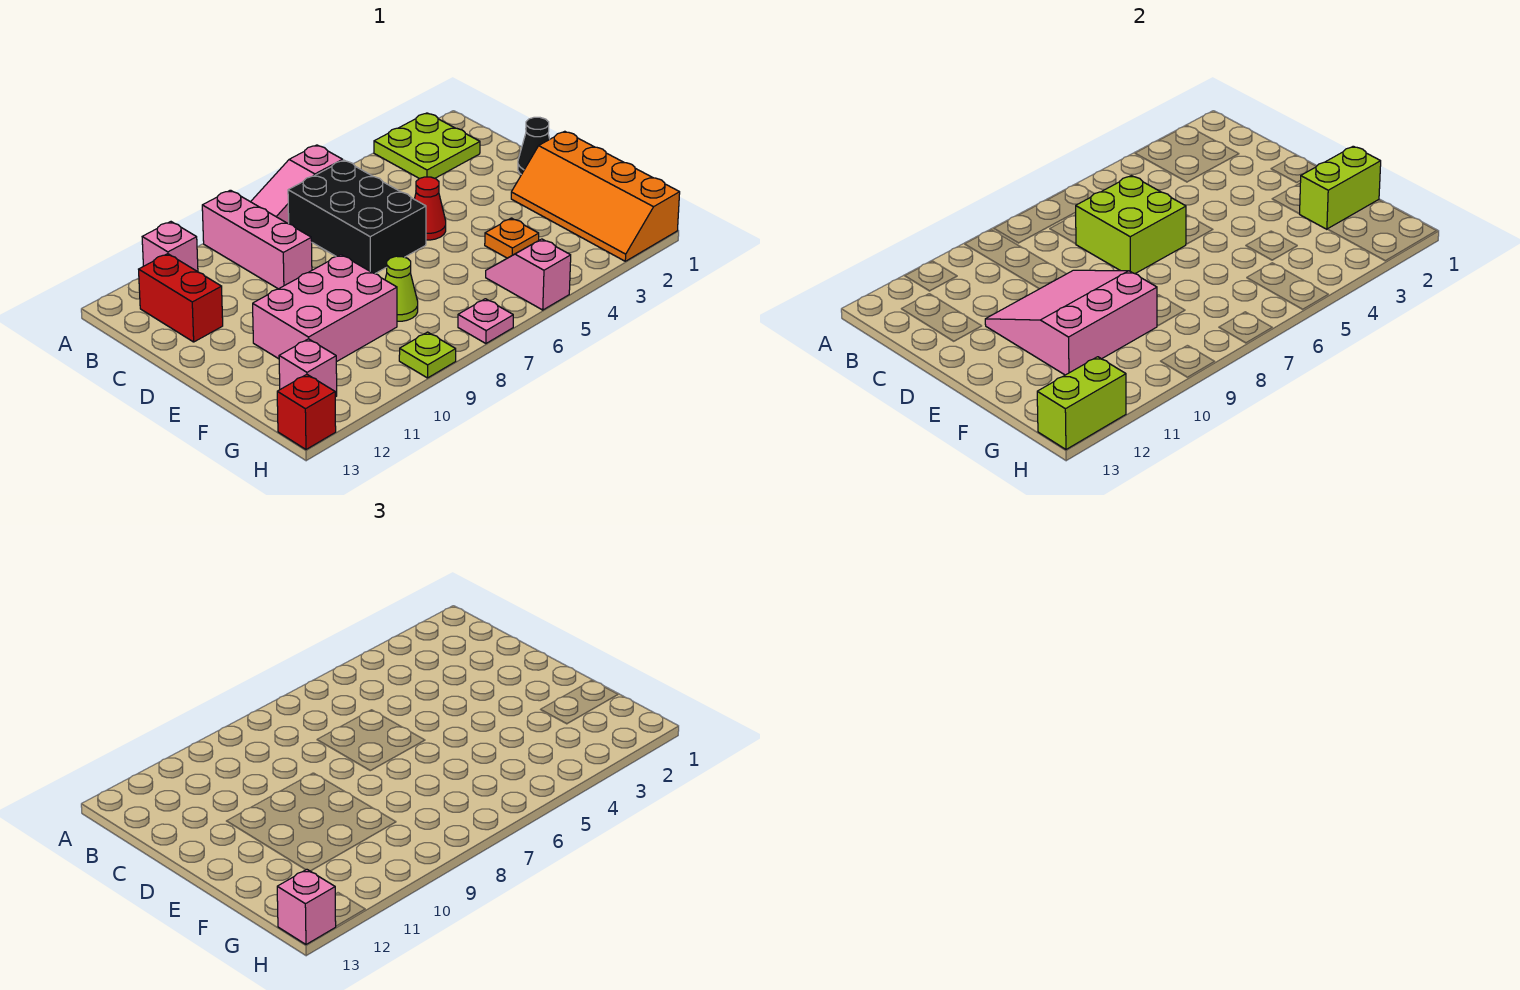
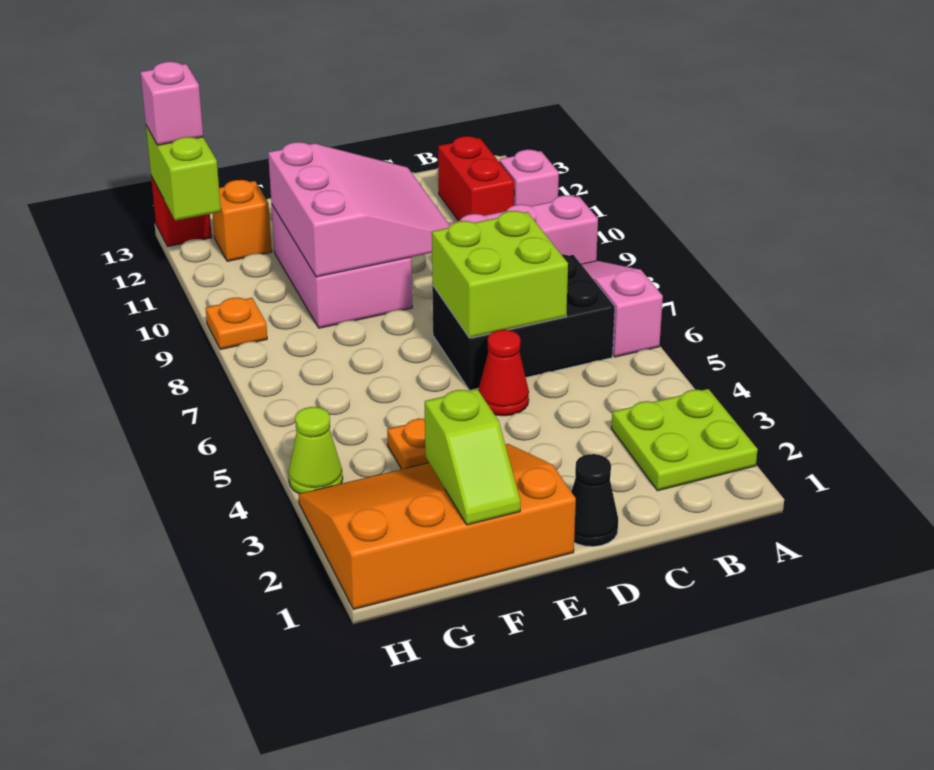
red brick B12:C12 level 1 -> red brick B11:B12 level 1
orange slope E1:H2 level 1 top 1 -> orange slope E1:H3 level 1 top 1
lime brick F1:F2 level 2 -> lime slope F1:F2 level 2 top 2
lime cone F8 level 1 -> lime cone H4 level 1
pink slope G5:H5 level 1 top H -> none
pink brick G12 level 1 -> orange brick G12 level 1
pink plate H7 level 1 -> none
lime plate H9 level 1 -> orange plate H9 level 1

